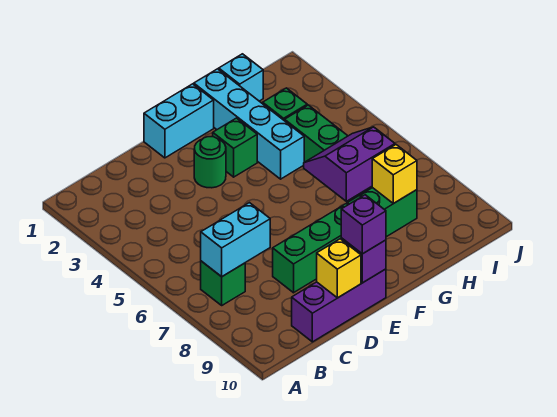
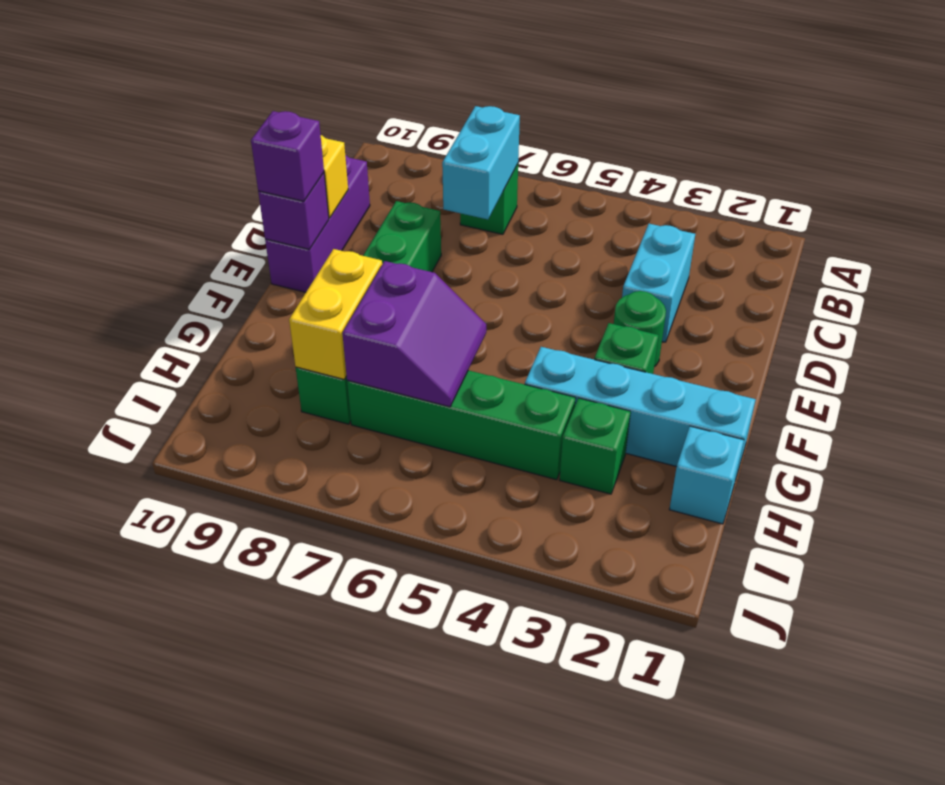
cyan brick E1:F1 level 1 -> cyan brick C3:D3 level 1
yellow brick H8 level 2 -> yellow brick G8:H8 level 2

